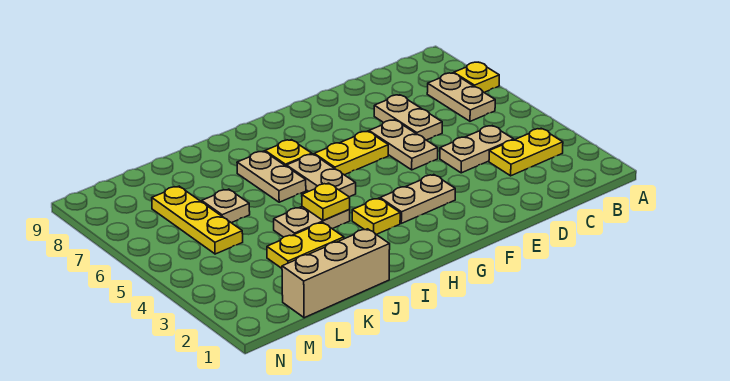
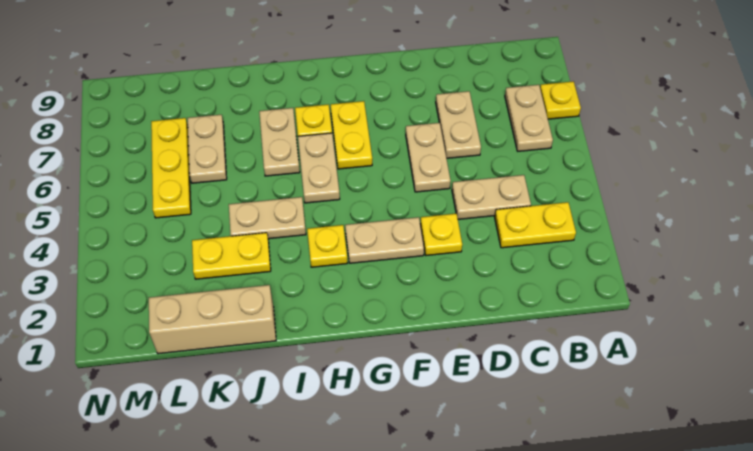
yellow plate F6:G6 level 1 -> yellow plate G6:G7 level 1
yellow plate I4 level 2 -> yellow plate E3 level 1
tan plate K6 level 1 -> tan plate K6:K7 level 1

